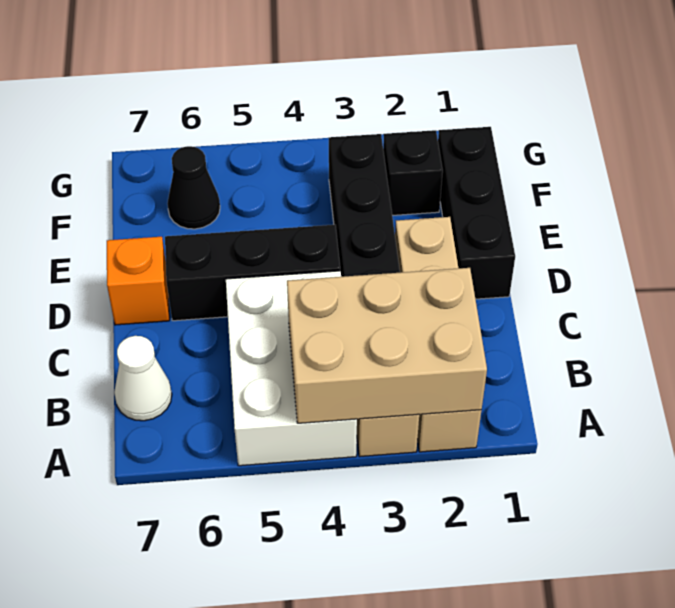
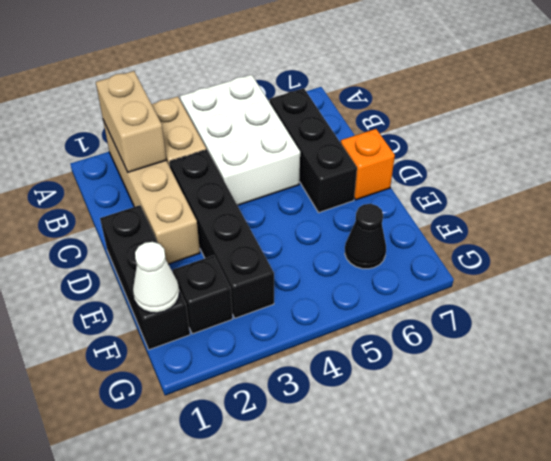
tan brick A2:B4 level 2 -> tan brick A2:B2 level 2
white cone B7 level 1 -> white cone F1 level 2
black brick D4:D6 level 1 -> black brick B6:D6 level 1

